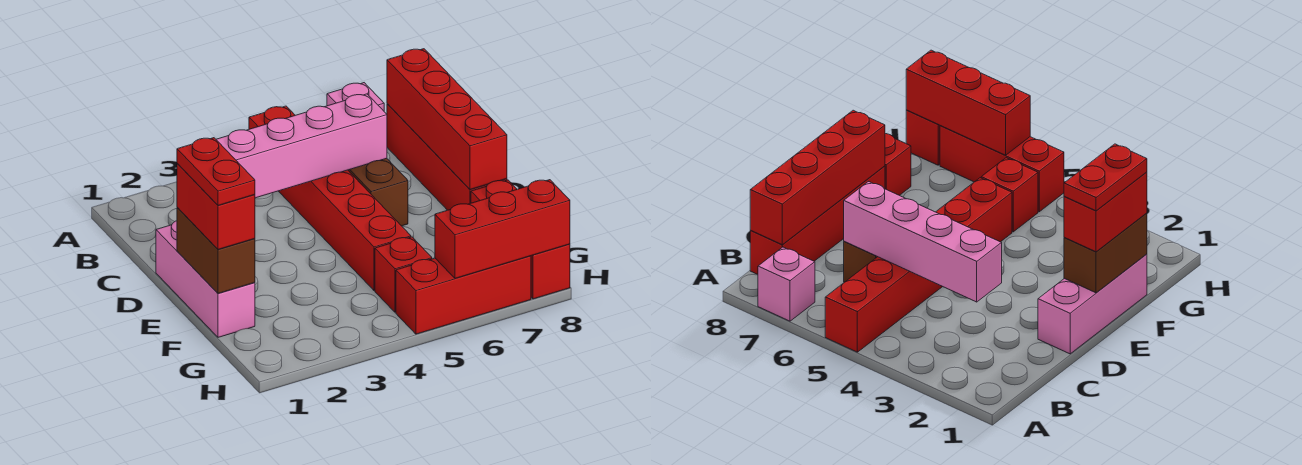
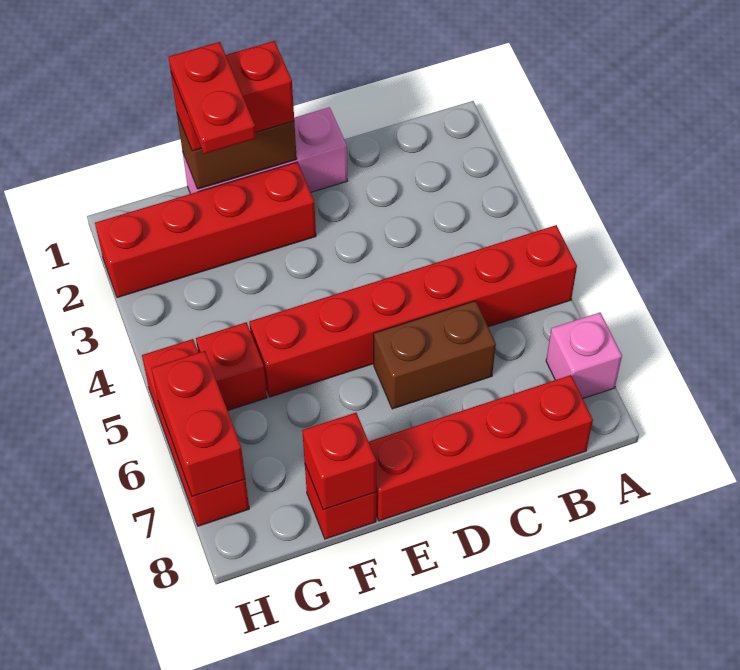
red brick B8:E8 level 2 -> red brick E2:H2 level 1
pink brick C3:C6 level 2 -> none
red plate E1:F1 level 4 -> red plate F1:F2 level 4
red brick H6:H8 level 2 -> red brick H6:H7 level 2
red brick H8 level 1 -> red brick F8 level 2

